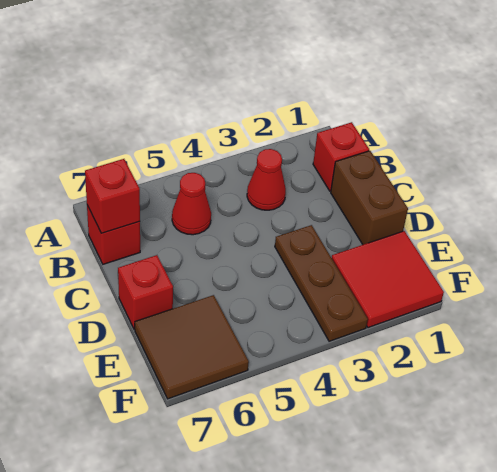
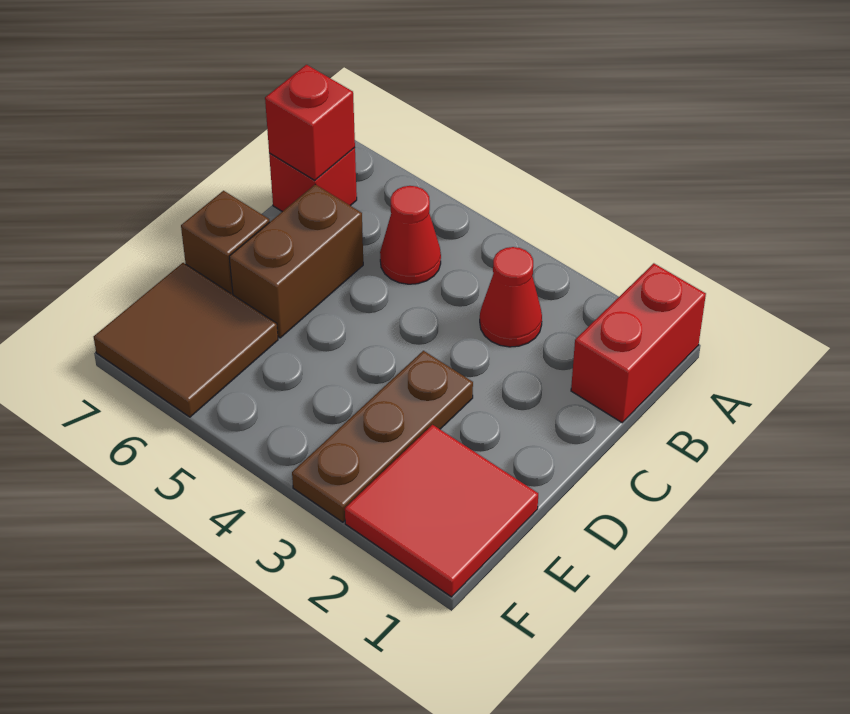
red brick B1 level 1 -> red brick A1:B1 level 1
brown brick C1:D1 level 1 -> brown brick C6:D6 level 1
red brick D7 level 1 -> brown brick D7 level 1

